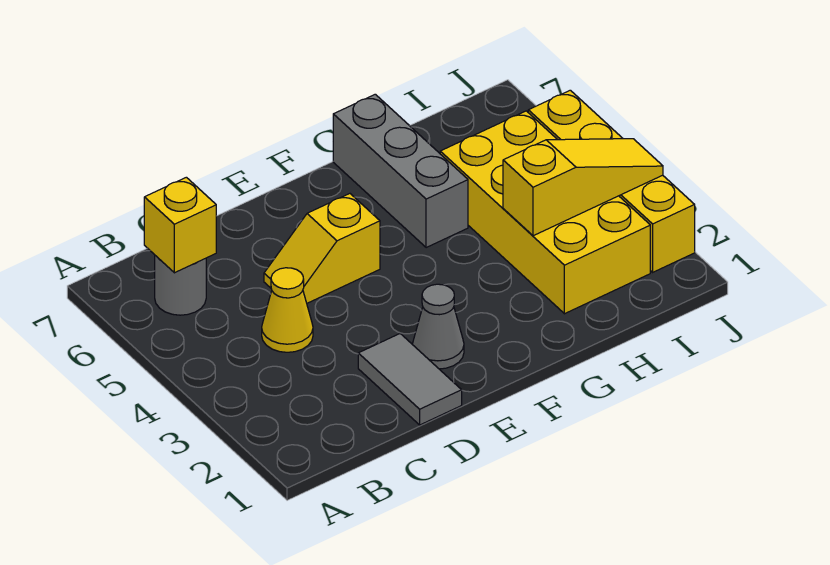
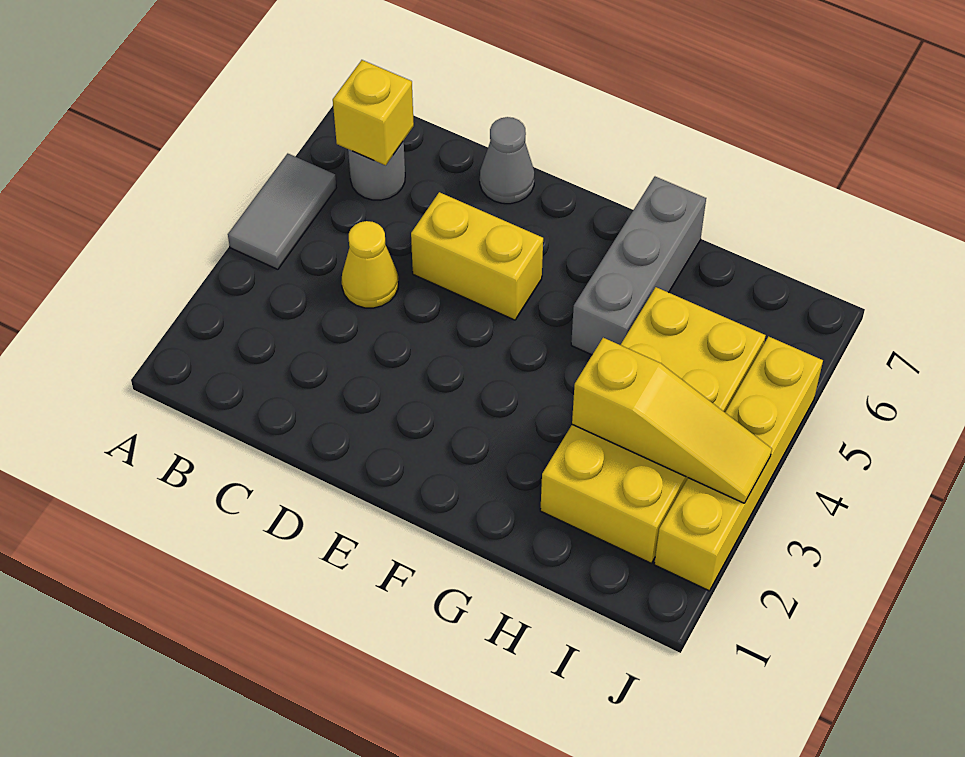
grey tile D1:D2 level 1 -> grey tile A4:A5 level 1
yellow slope D5:E5 level 1 top E -> yellow brick D5:E5 level 1
grey cone E2 level 1 -> grey cone D7 level 1

